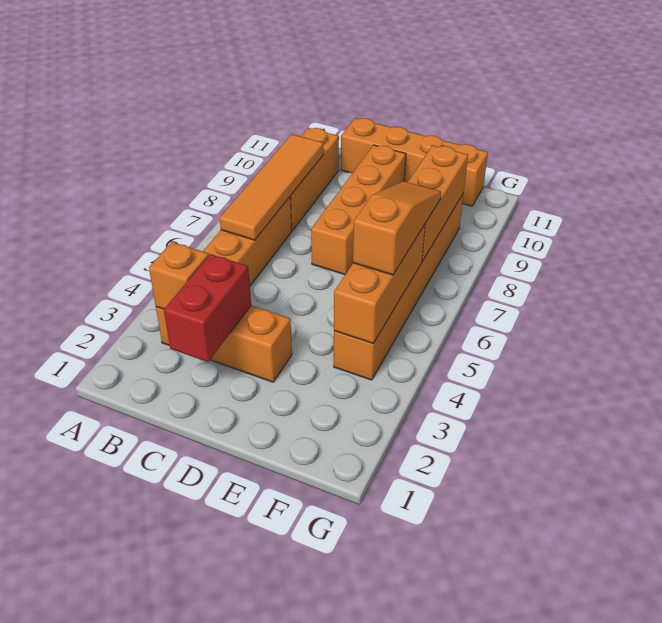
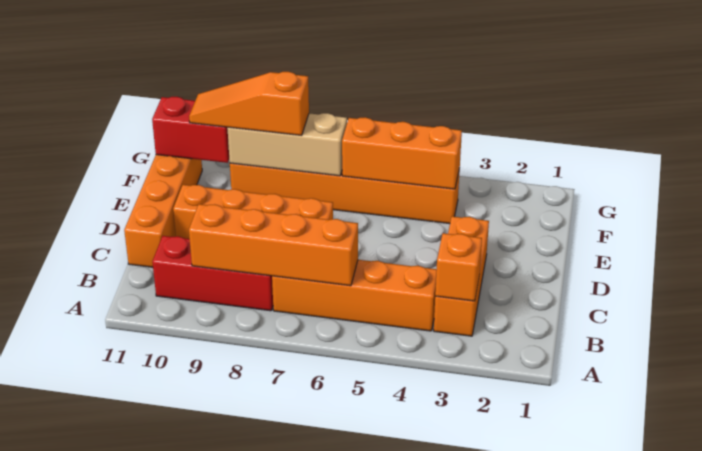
orange tile B6:B9 level 2 -> orange brick B6:B9 level 2
orange brick B8:B10 level 1 -> red brick B8:B10 level 1
red brick C2:C3 level 2 -> red brick F10:F11 level 2
orange slope F5:F7 level 3 top 5 -> orange slope F8:F10 level 3 top 8
orange brick F7:F9 level 2 -> tan brick F7:F9 level 2

